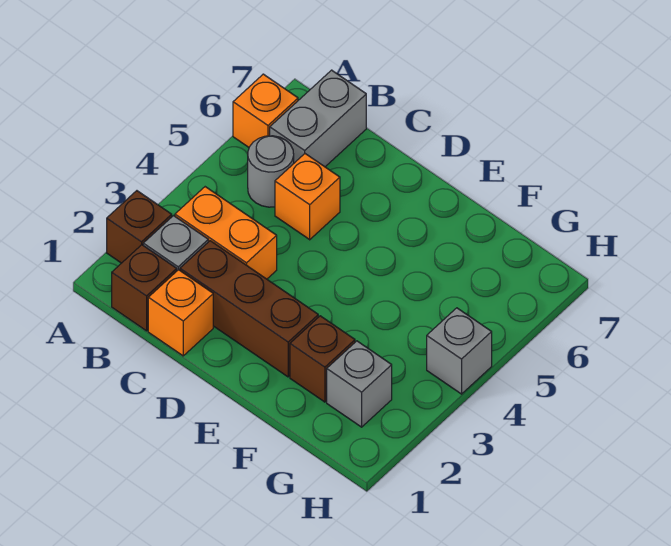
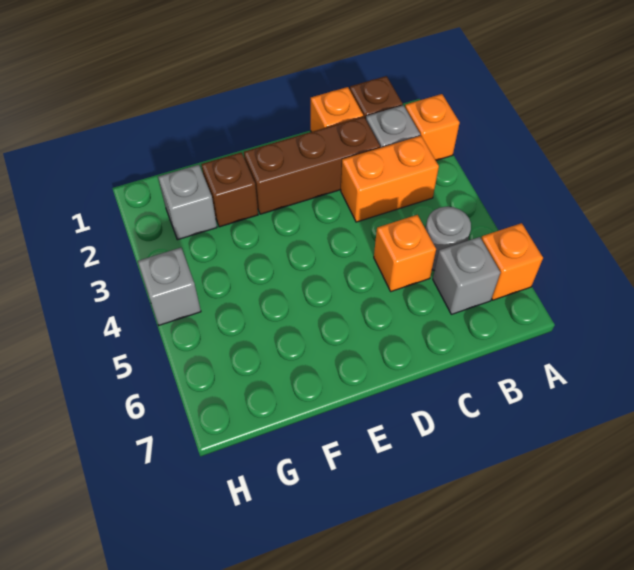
brown brick A2 level 1 -> orange brick A2 level 1
grey brick B6:B7 level 1 -> grey brick B6 level 1

